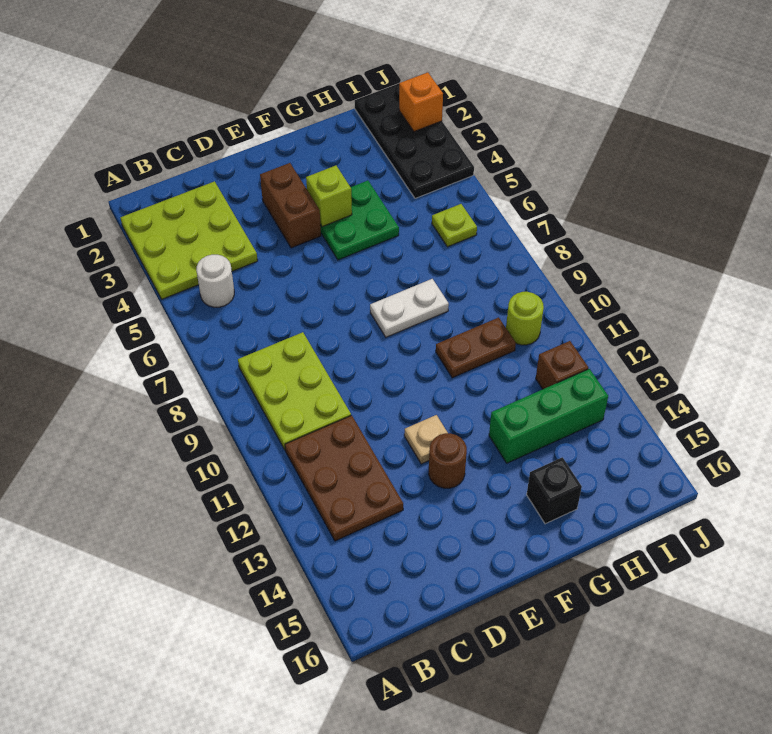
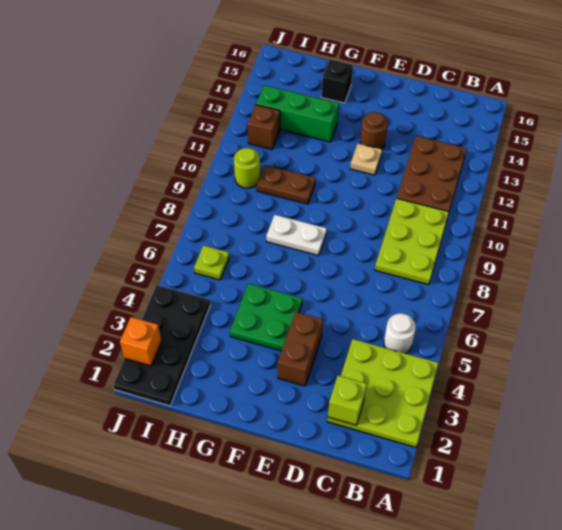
lime brick F4 level 2 -> lime brick C2 level 2

